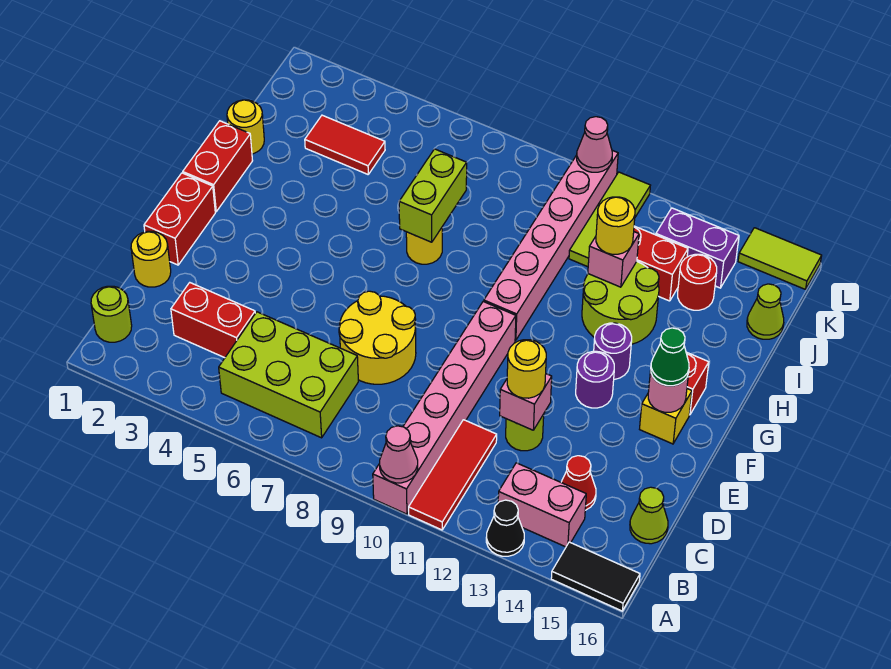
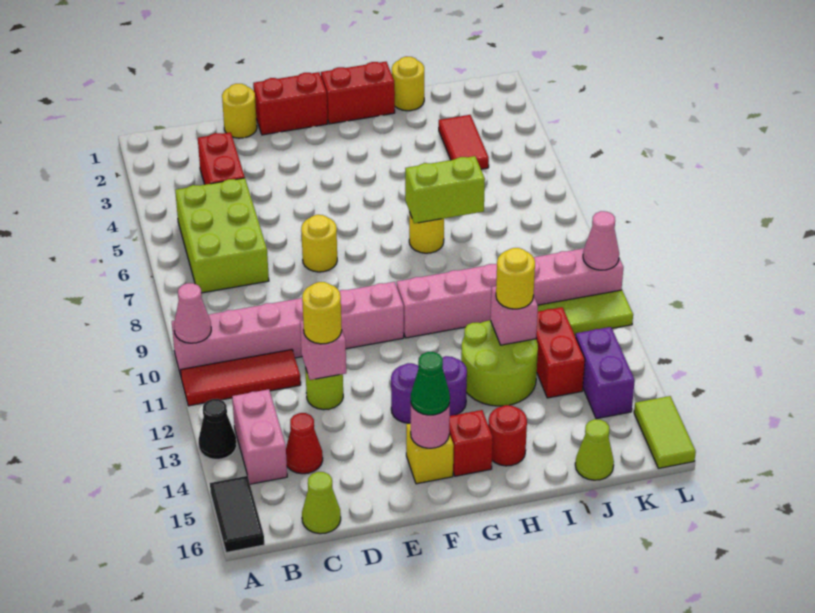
lime round brick B1 level 1 -> none
yellow round brick D7:E8 level 1 -> yellow round brick E7 level 1
red round brick J14 level 1 -> red round brick H15 level 1

